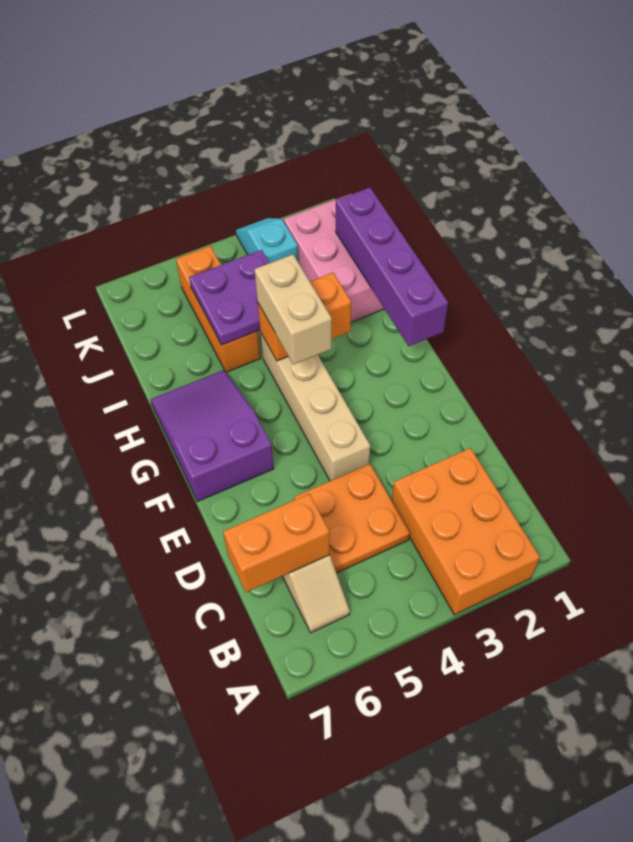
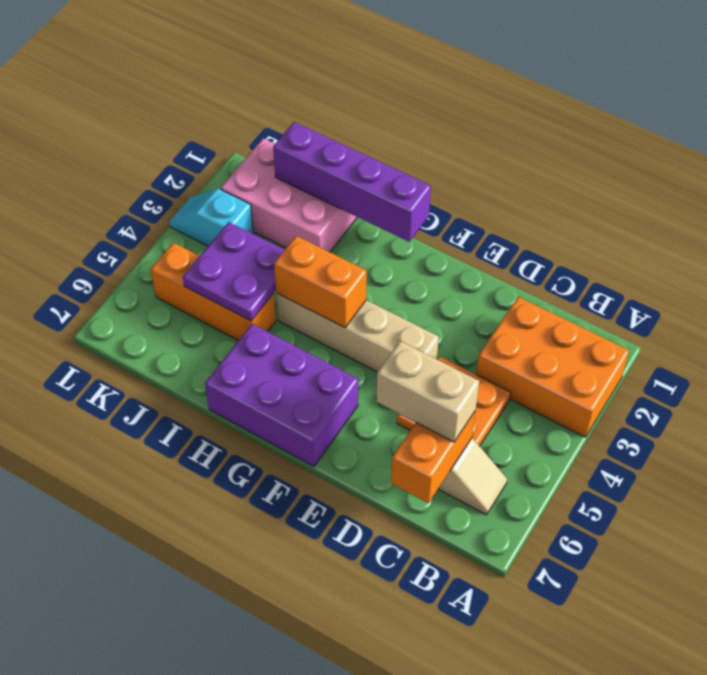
purple slope F6:H7 level 1 top F -> purple brick F6:H7 level 1
tan brick G4:H4 level 3 -> tan brick C6:D6 level 3
orange brick H3:H4 level 2 -> orange brick G4:H4 level 2

